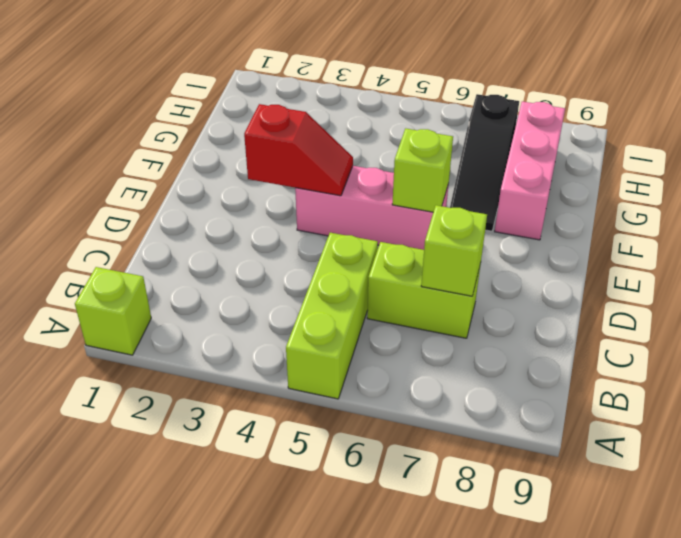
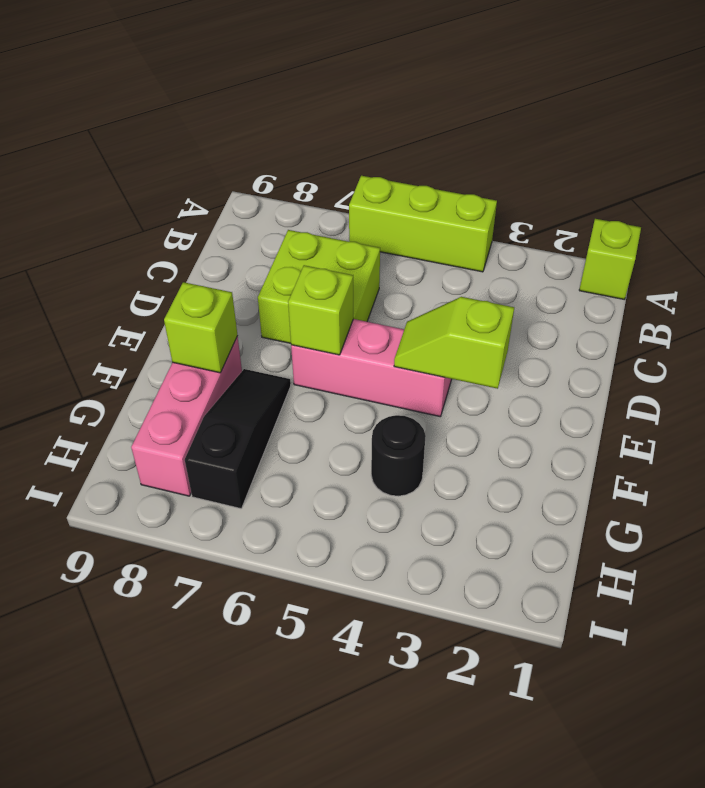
lime brick A5:C5 level 1 -> lime brick A4:A6 level 1
lime brick C6:C7 level 1 -> lime brick C6:D7 level 1
lime brick C7 level 2 -> lime brick F8 level 2
red slope E3:E4 level 2 top 3 -> lime slope E3:E4 level 2 top 3
none -> black round brick G4 level 1

